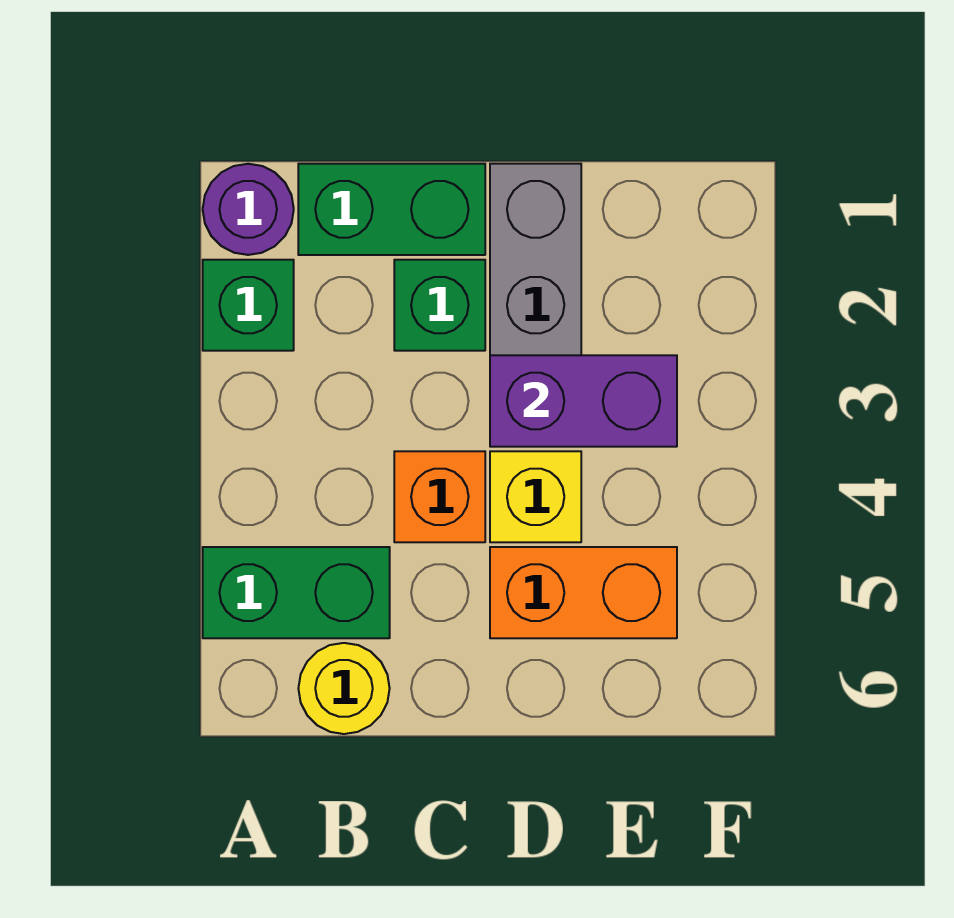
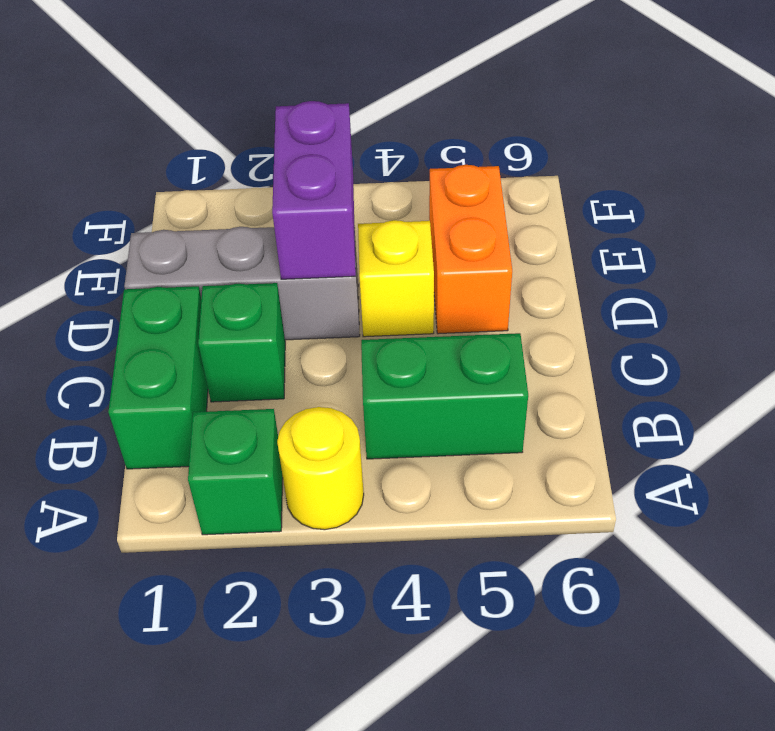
purple round brick A1 level 1 -> none
green brick A5:B5 level 1 -> green brick B4:B5 level 1
yellow round brick B6 level 1 -> yellow round brick A3 level 1
orange brick C4 level 1 -> none

